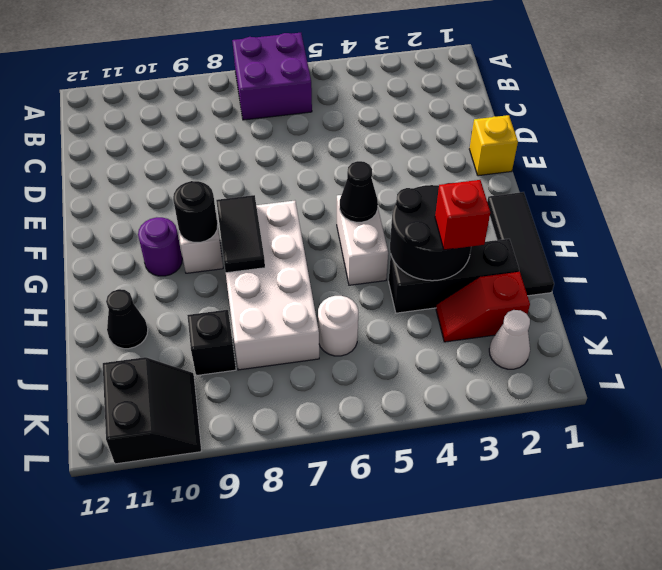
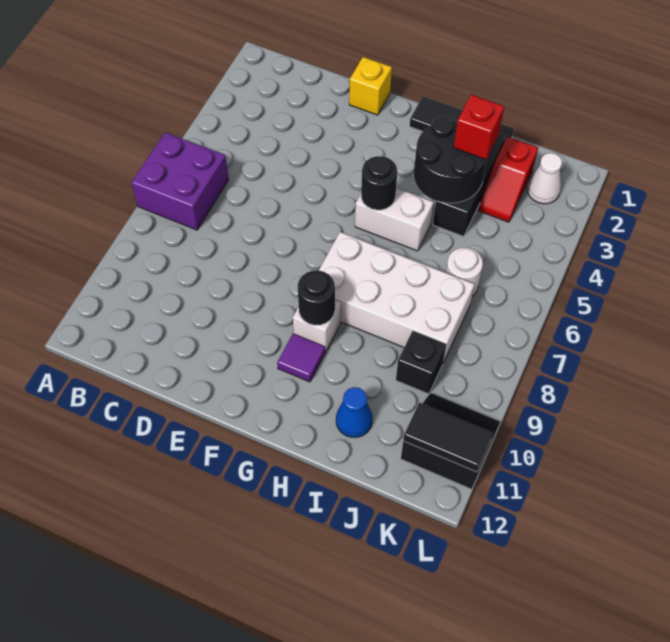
black cone G5 level 2 -> black round brick G5 level 2
black tile G8:H8 level 2 -> black tile K11:L11 level 2
purple round brick G10 level 1 -> purple tile G10 level 1
black cone I11 level 1 -> blue cone I11 level 1

